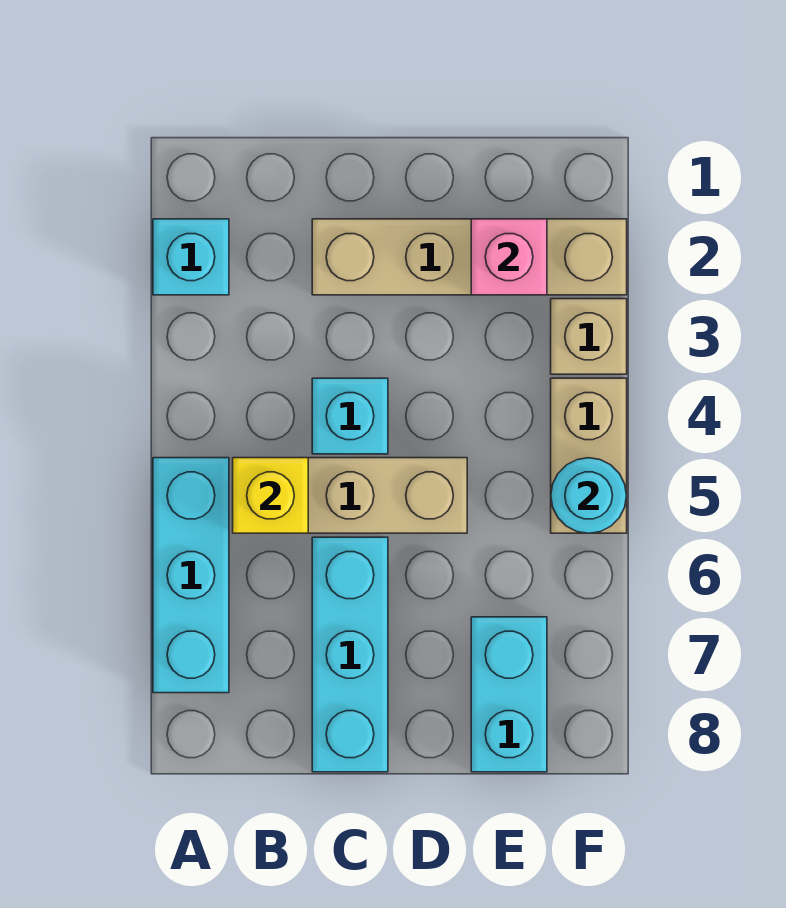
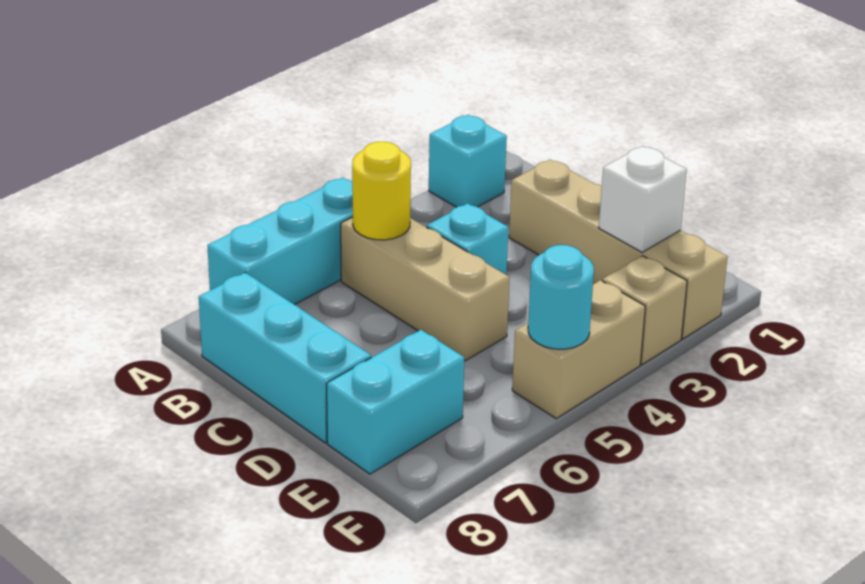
yellow brick B5 level 2 -> yellow round brick B5 level 2
cyan brick C6:C8 level 1 -> cyan brick B8:D8 level 1
pink brick E2 level 2 -> white brick E2 level 2

